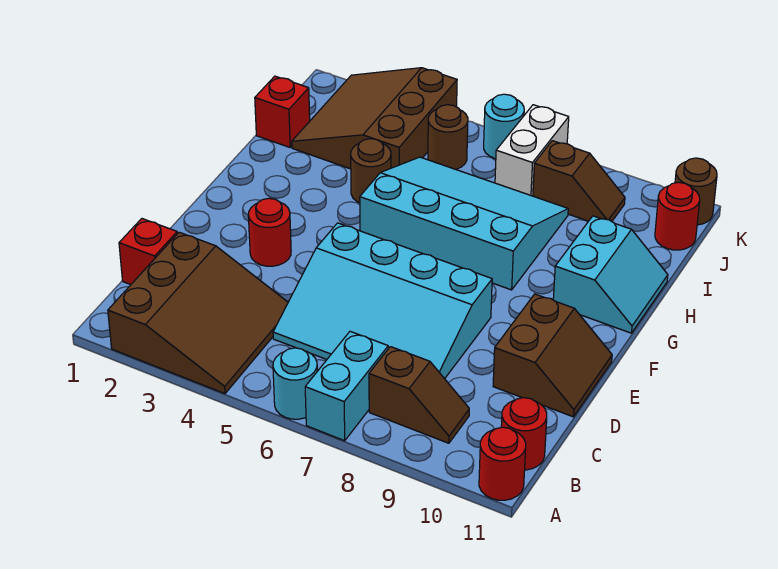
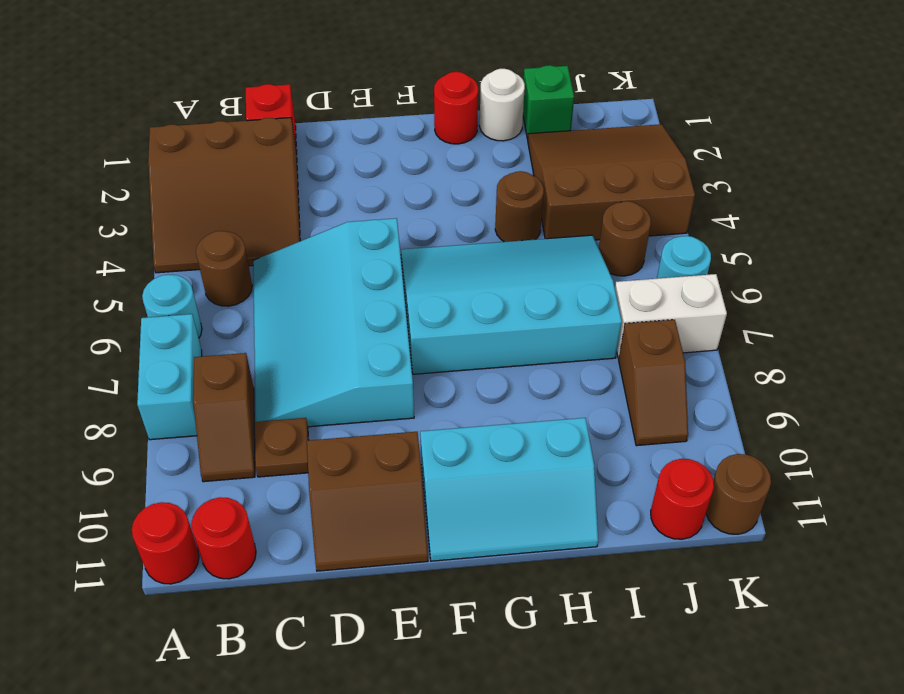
cyan brick A7:B7 level 1 -> cyan brick A7:A8 level 1
none -> brown round brick B5 level 1
none -> brown plate C9 level 1
red round brick E3 level 1 -> red round brick G1 level 1
cyan slope G5:I8 level 1 top G -> cyan slope F5:I7 level 1 top 7
cyan slope G10:H11 level 1 top 10 -> cyan slope F10:H11 level 1 top 10
none -> white round brick H1 level 1
red brick I1 level 1 -> green brick I1 level 1

